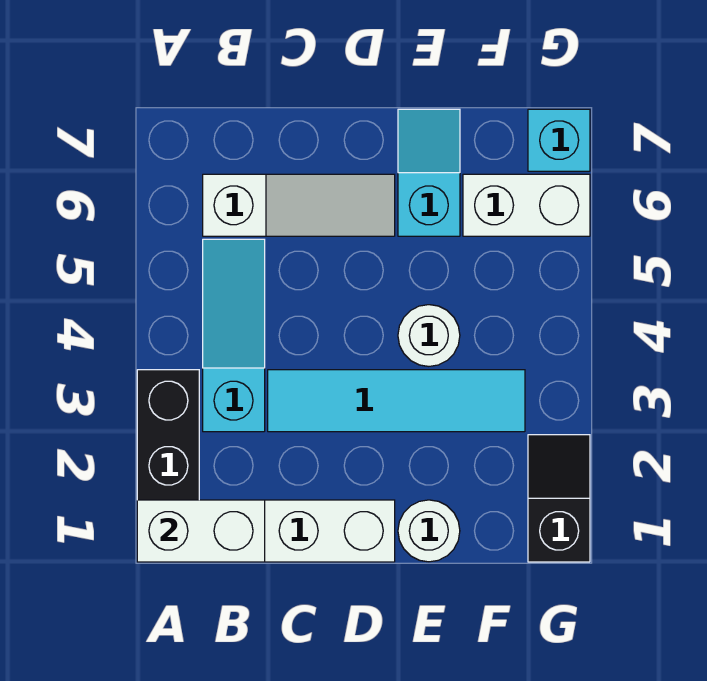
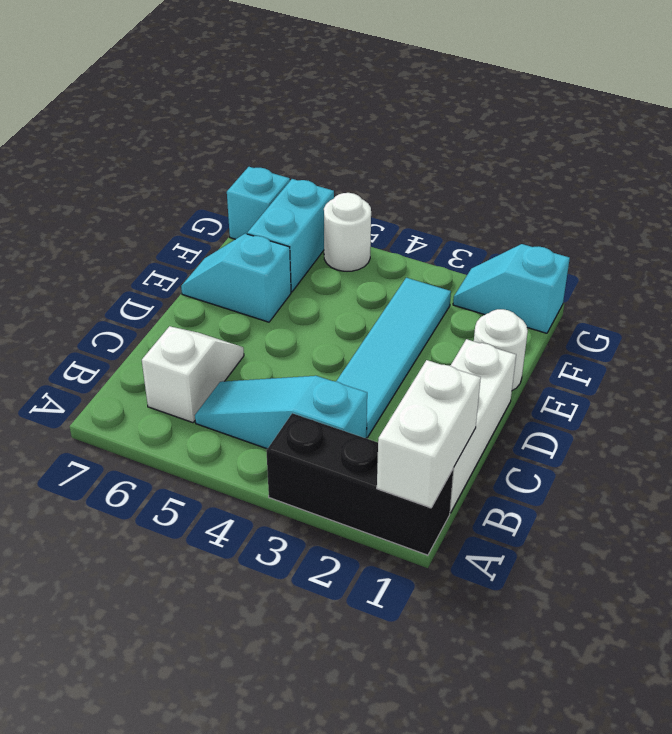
white slope B6:D6 level 1 top B -> white slope B6:C6 level 1 top B
white round brick E4 level 1 -> white round brick G5 level 1
white brick F6:G6 level 1 -> cyan brick F6:G6 level 1
black slope G1:G2 level 1 top 1 -> cyan slope G1:G2 level 1 top 1

